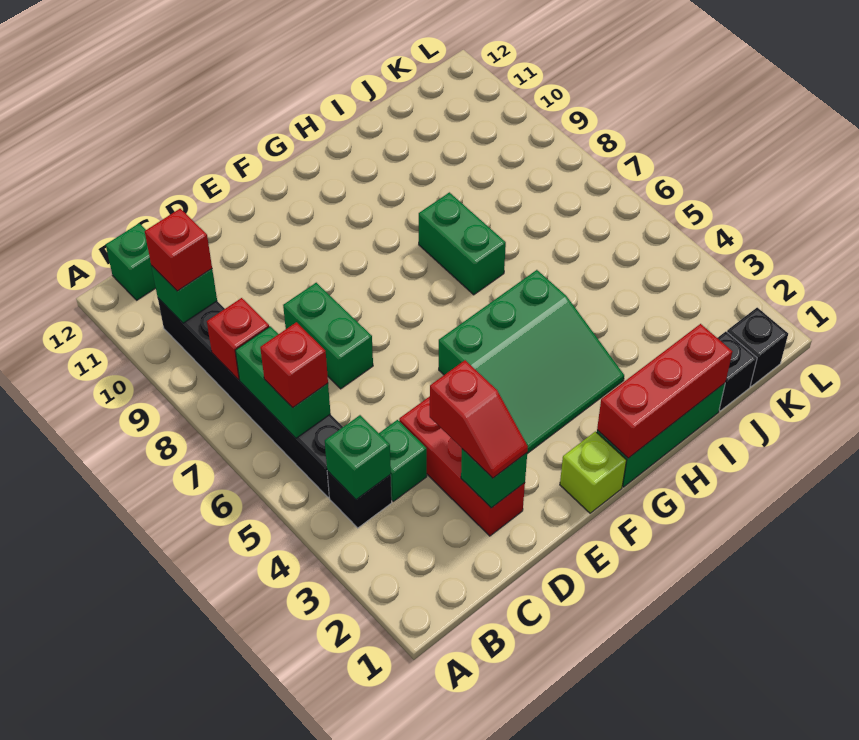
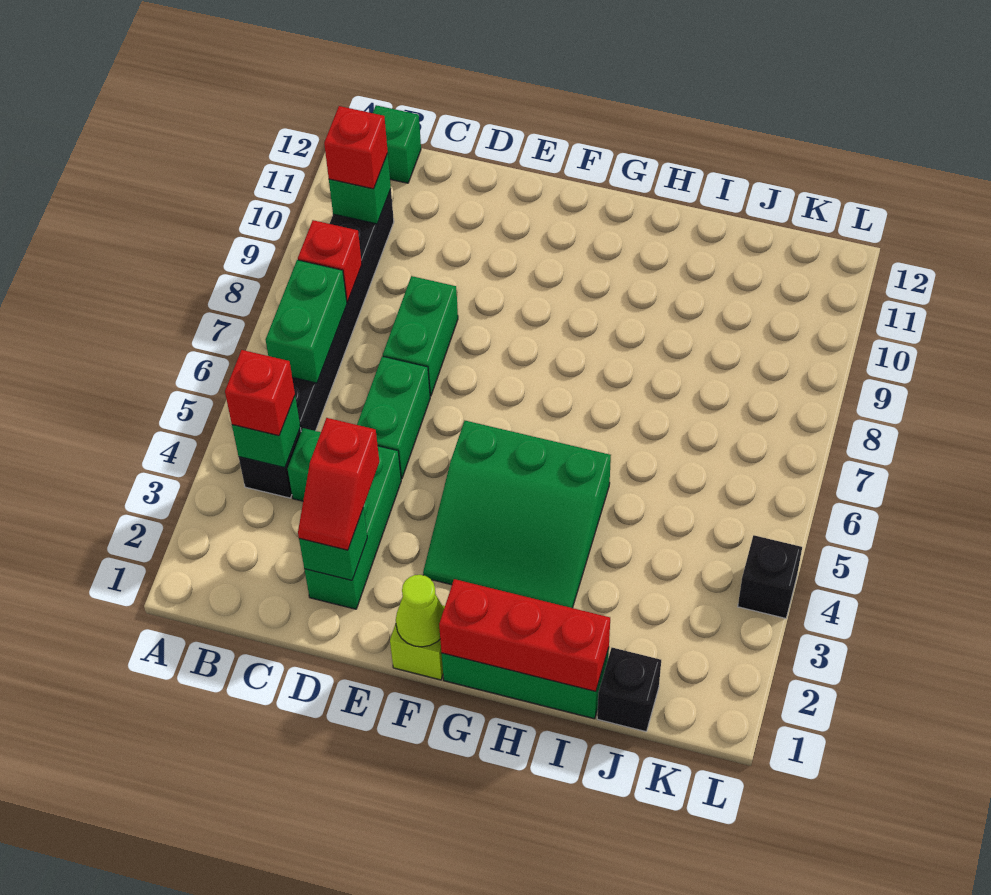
red brick B6 level 3 -> red brick B4 level 3
red brick D2:D4 level 1 -> green brick D2:D4 level 1
none -> lime cone F1 level 2
green brick H7:H8 level 1 -> green brick D5:D6 level 1
black brick K1 level 1 -> black brick L4 level 1

